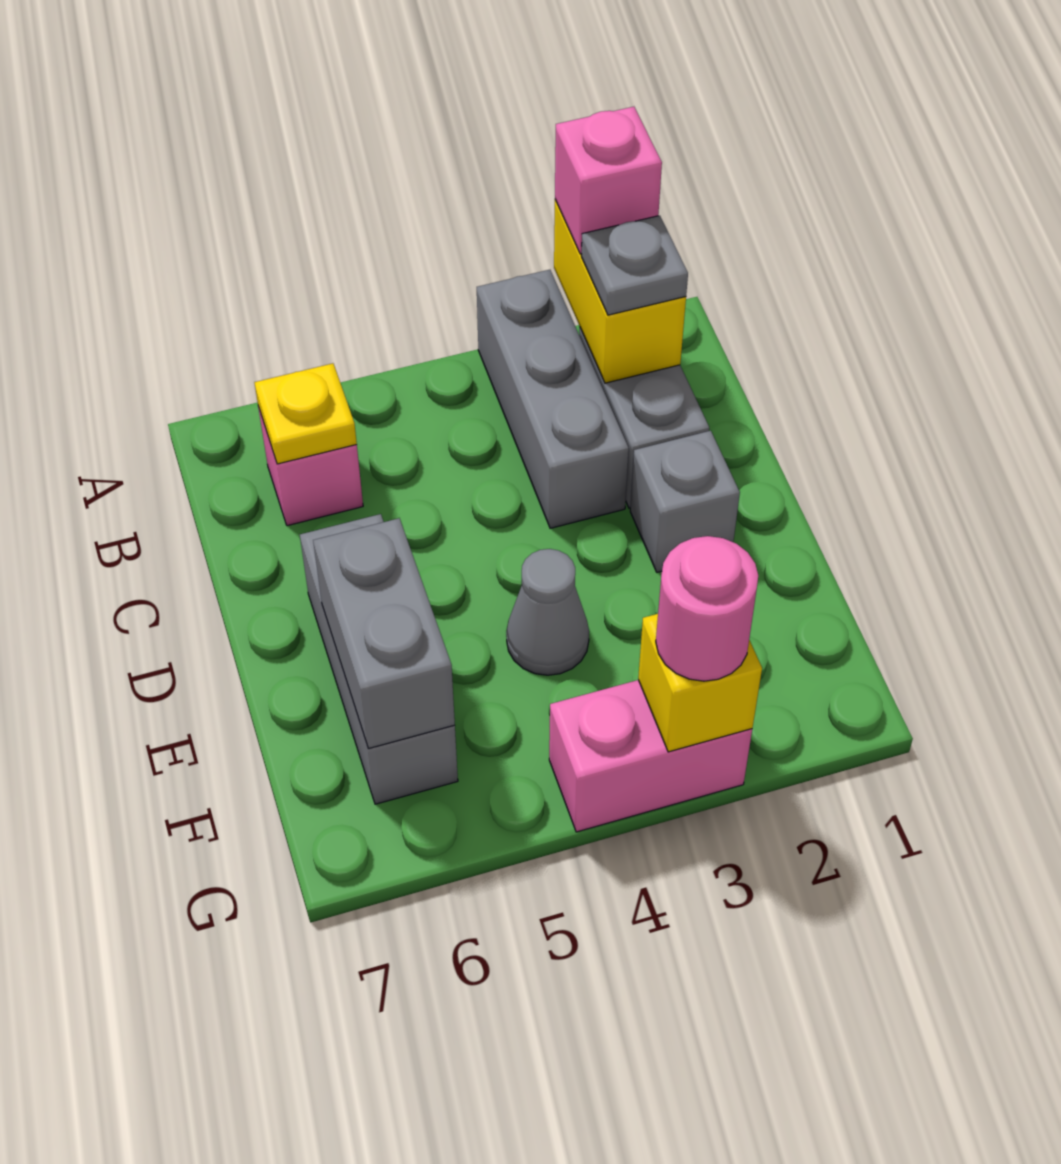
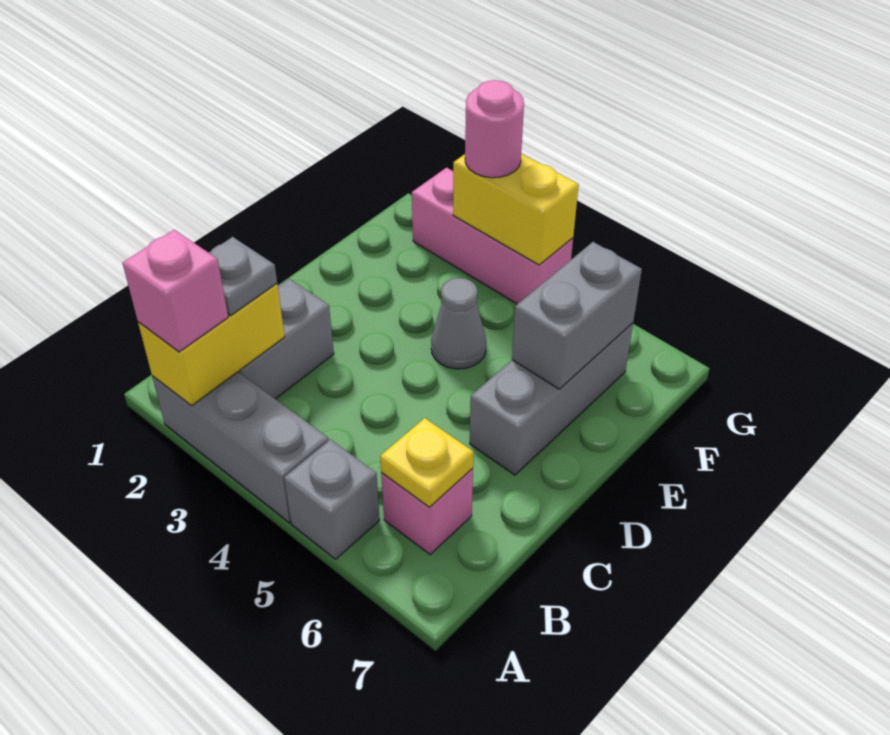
grey brick A3:C3 level 1 -> grey brick A2:A4 level 1
grey brick D2 level 1 -> grey brick A5 level 1
pink brick G3:G4 level 1 -> pink brick G2:G4 level 1
yellow brick G3 level 2 -> yellow brick G3:G4 level 2

